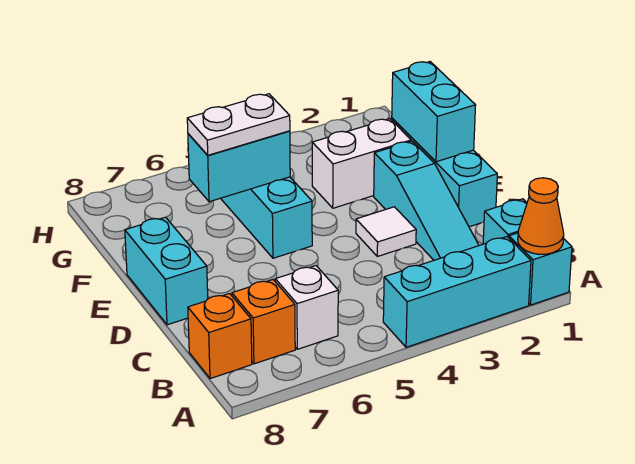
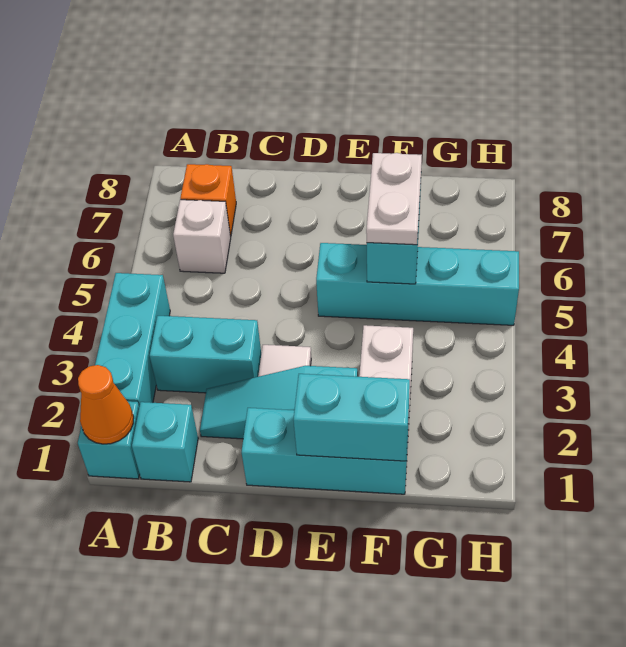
orange brick B8 level 1 -> none
cyan brick D8:E8 level 1 -> cyan brick B3:C3 level 1

